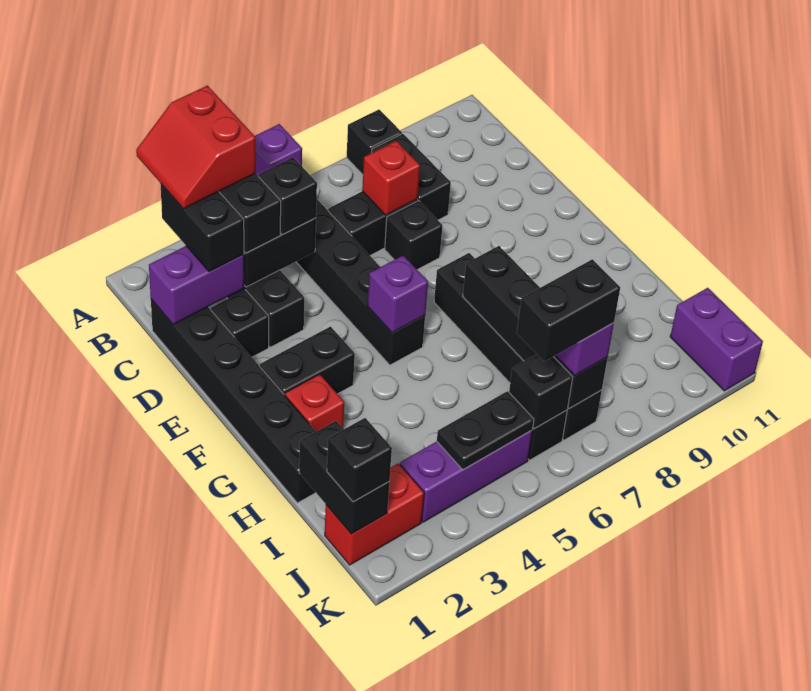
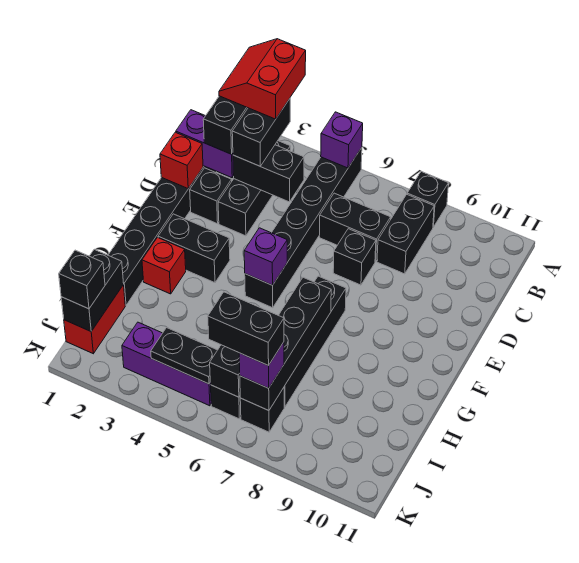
black brick C4 level 3 -> none
red brick C7 level 2 -> red brick D1 level 2
red brick J1:J2 level 1 -> red brick I1:J1 level 1
purple brick J11:K11 level 1 -> none

